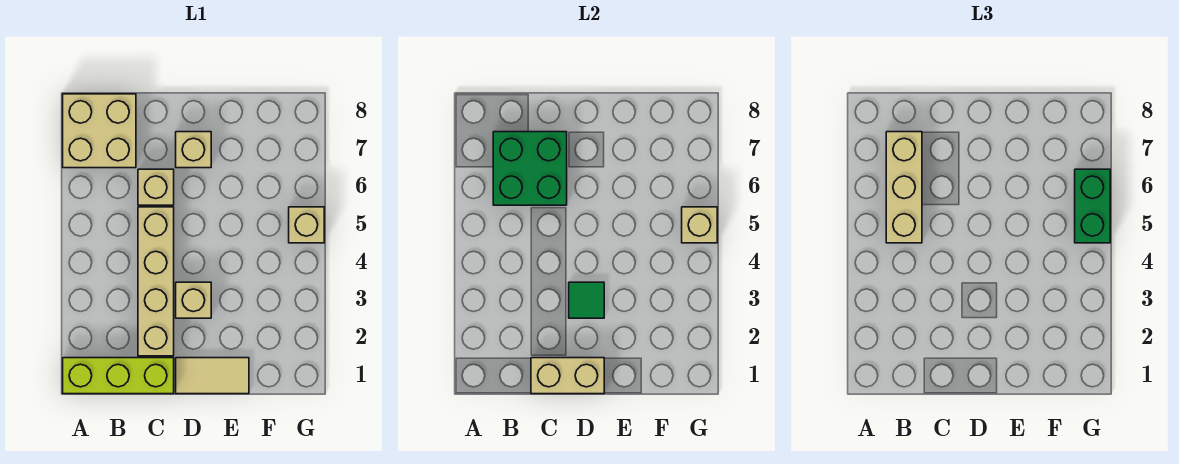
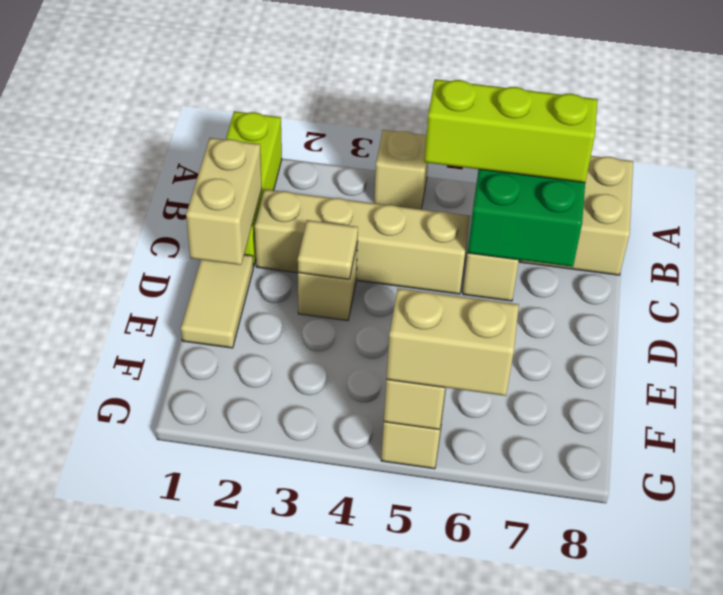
tan brick B5:B7 level 3 -> lime brick B5:B7 level 3
green tile D3 level 2 -> tan tile D3 level 2
tan brick D7 level 1 -> tan brick A4 level 1
green brick G5:G6 level 3 -> tan brick G5:G6 level 3

